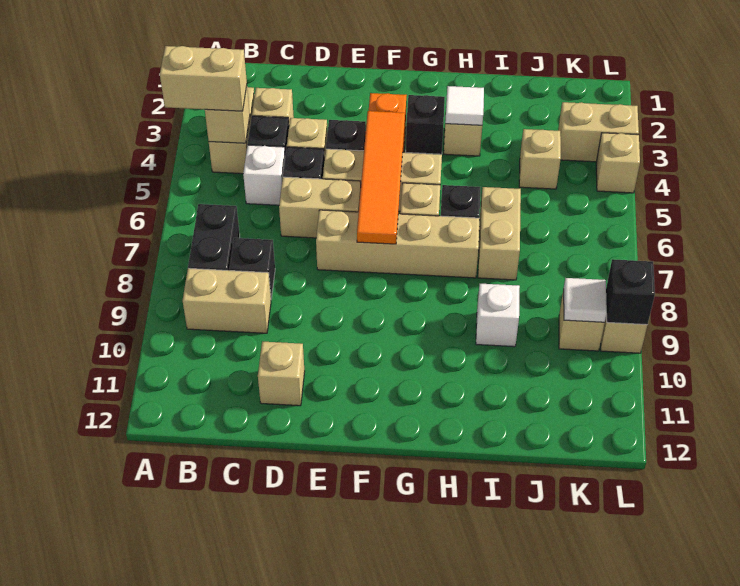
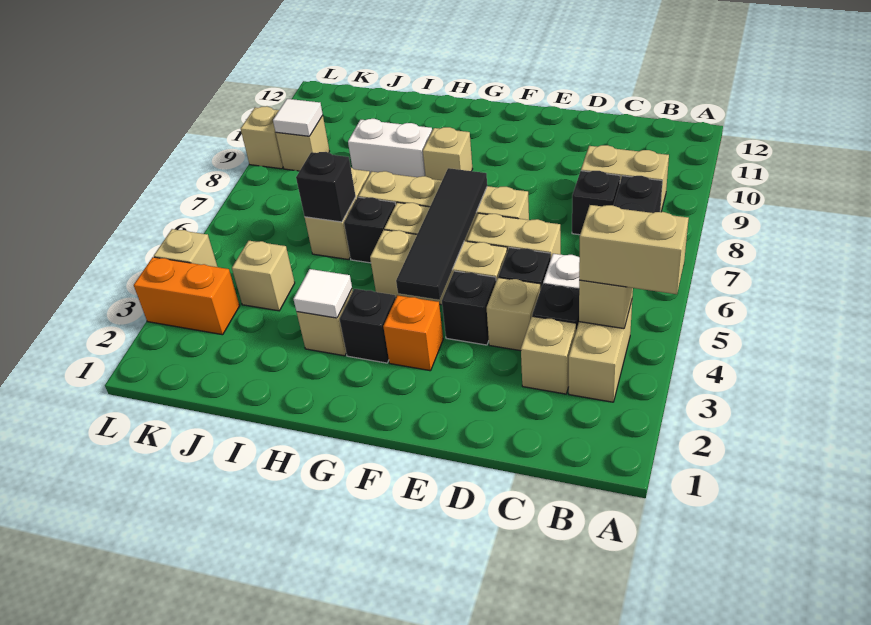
tan brick D11 level 1 -> tan brick G9 level 1
orange tile F4:F7 level 2 -> black tile F4:F7 level 2
white brick I9 level 1 -> white brick H9:I9 level 1
tan brick K3:L3 level 1 -> orange brick K3:L3 level 1
black brick L9 level 2 -> black brick I6 level 2

